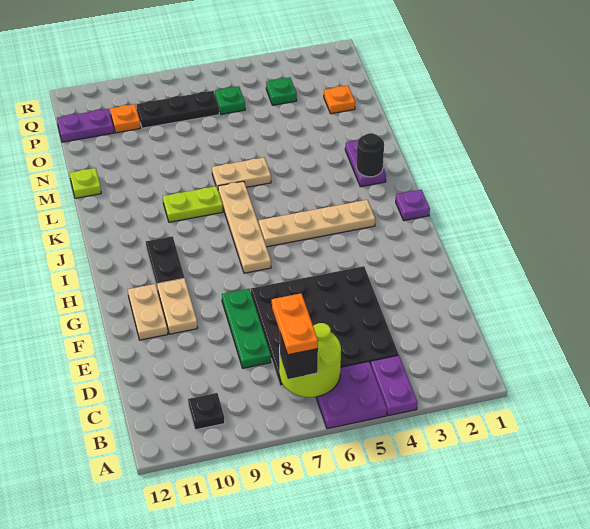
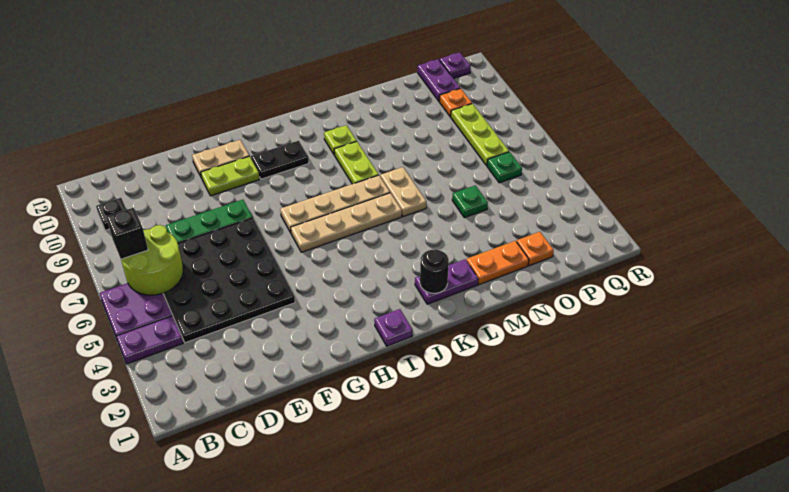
orange plate B7:C7 level 4 -> orange plate M2:N2 level 1
tan plate F10:G10 level 1 -> lime plate F10:G10 level 1
tan plate I3:I6 level 1 -> tan plate H6:K6 level 1
lime plate M12 level 1 -> lime plate K10 level 1
green plate P4 level 1 -> green plate N5 level 1
black plate P7:P9 level 1 -> lime plate P7:P9 level 1
none -> purple plate Q12 level 1

